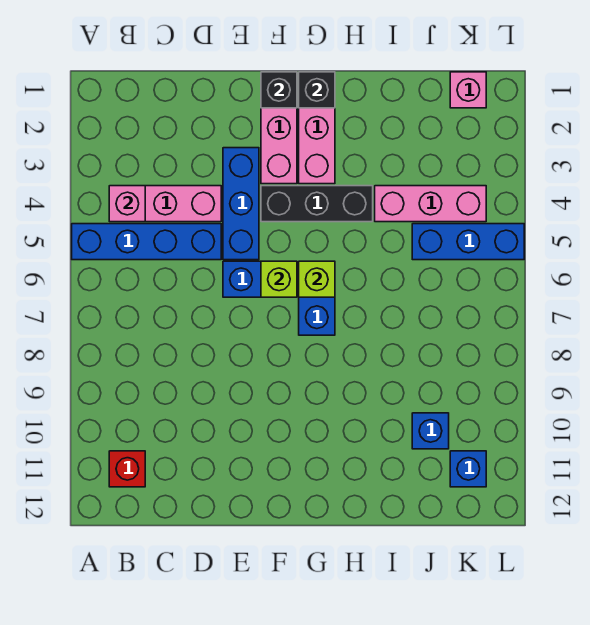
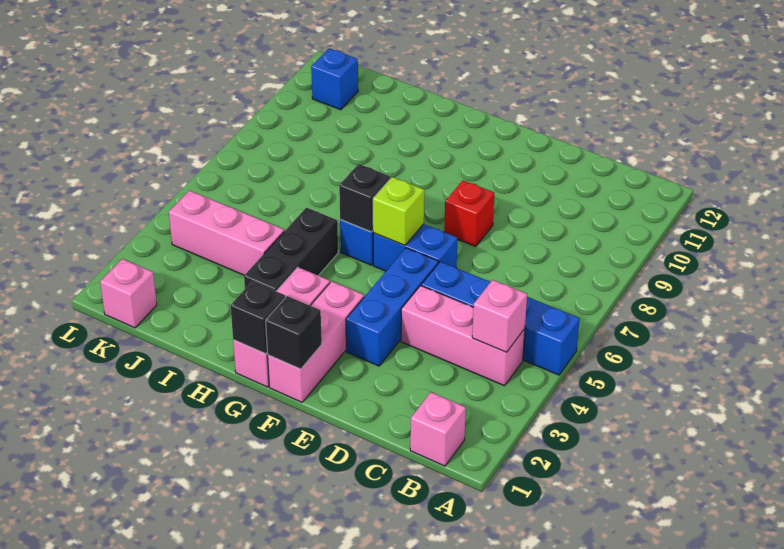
none -> pink brick B1 level 1
red brick B11 level 1 -> red brick E8 level 1
black brick F4:H4 level 1 -> black brick H3:H5 level 1
lime brick G6 level 2 -> black brick G6 level 2
blue brick J5:L5 level 1 -> none
blue brick J10 level 1 -> none

